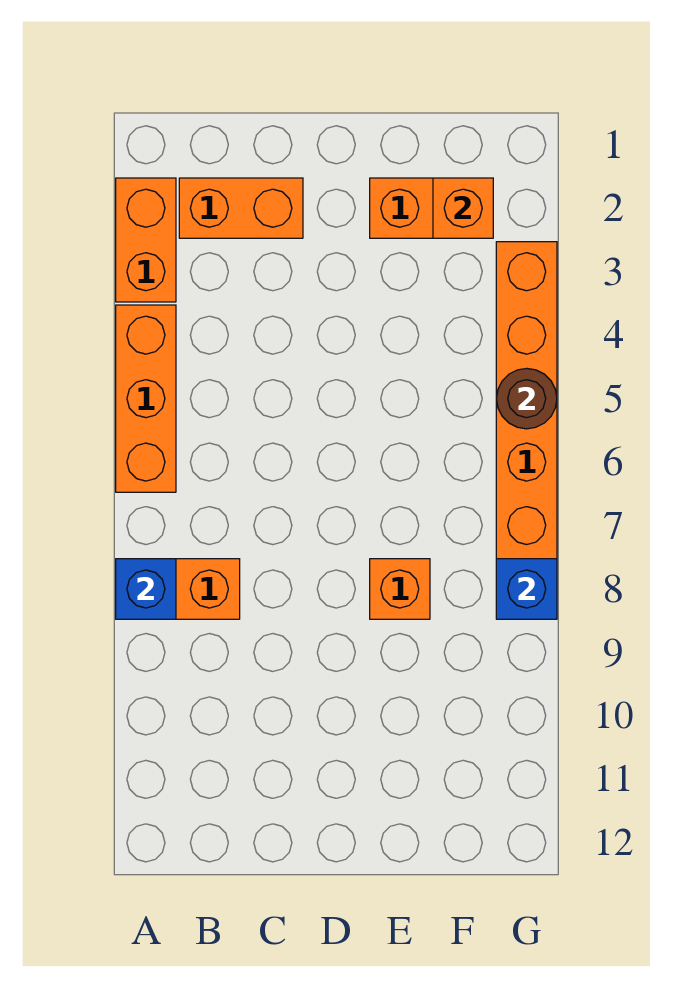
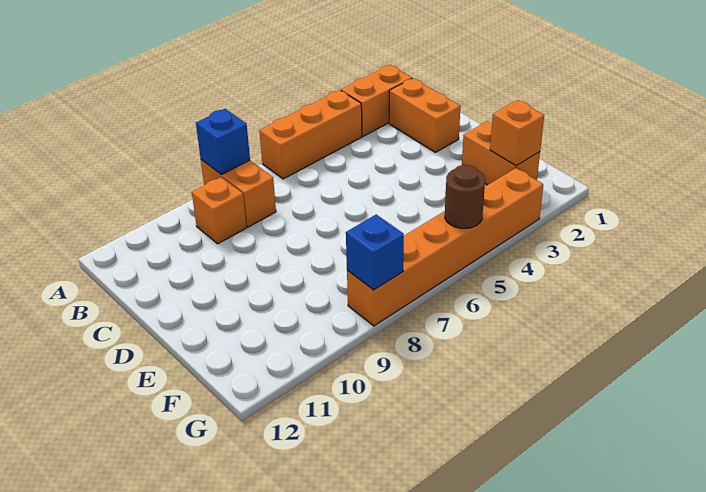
orange brick E8 level 1 -> orange brick B9 level 1

